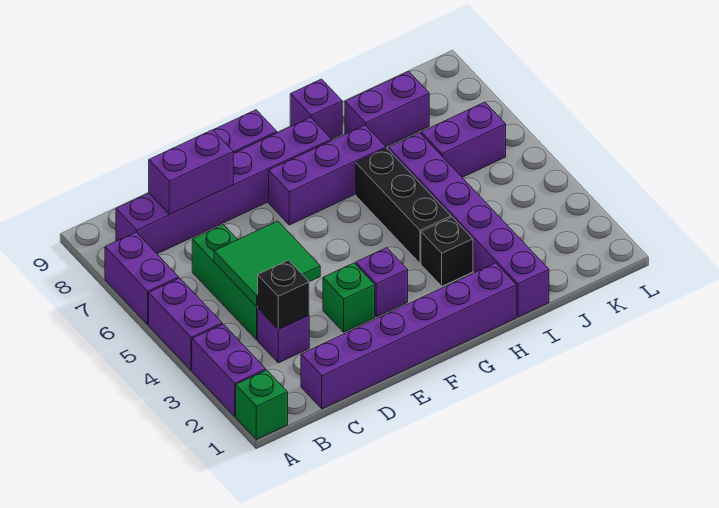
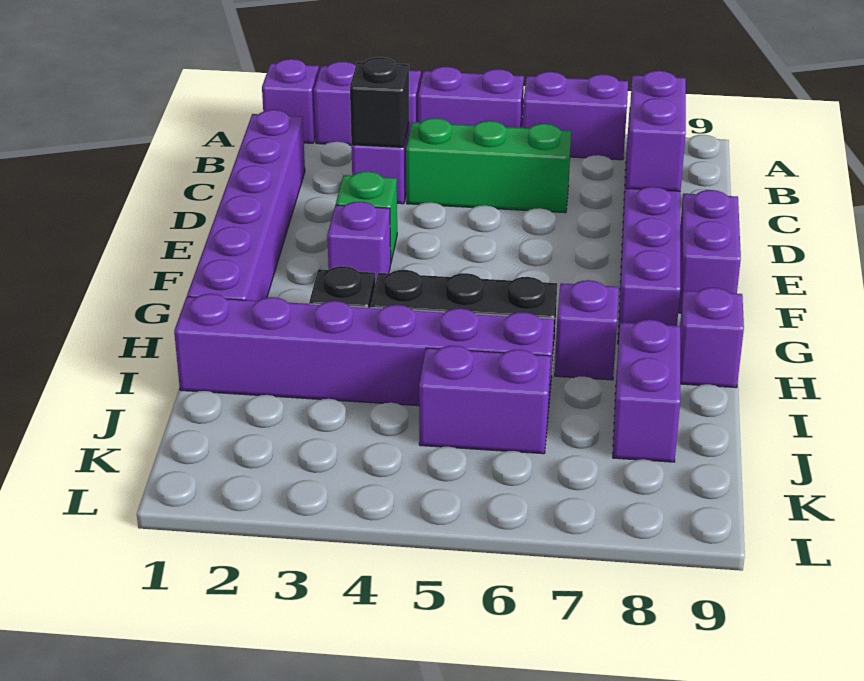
green brick A1 level 1 -> purple brick A1 level 1
green tile C4:D5 level 2 -> none
purple brick F7:H7 level 1 -> purple brick H7 level 1
purple brick J6:K6 level 1 -> purple brick J5:J6 level 1

